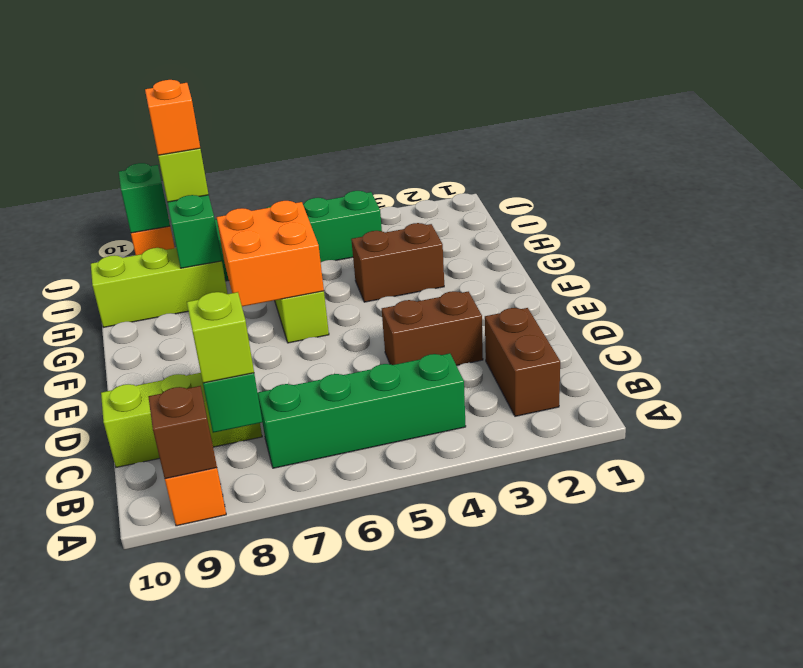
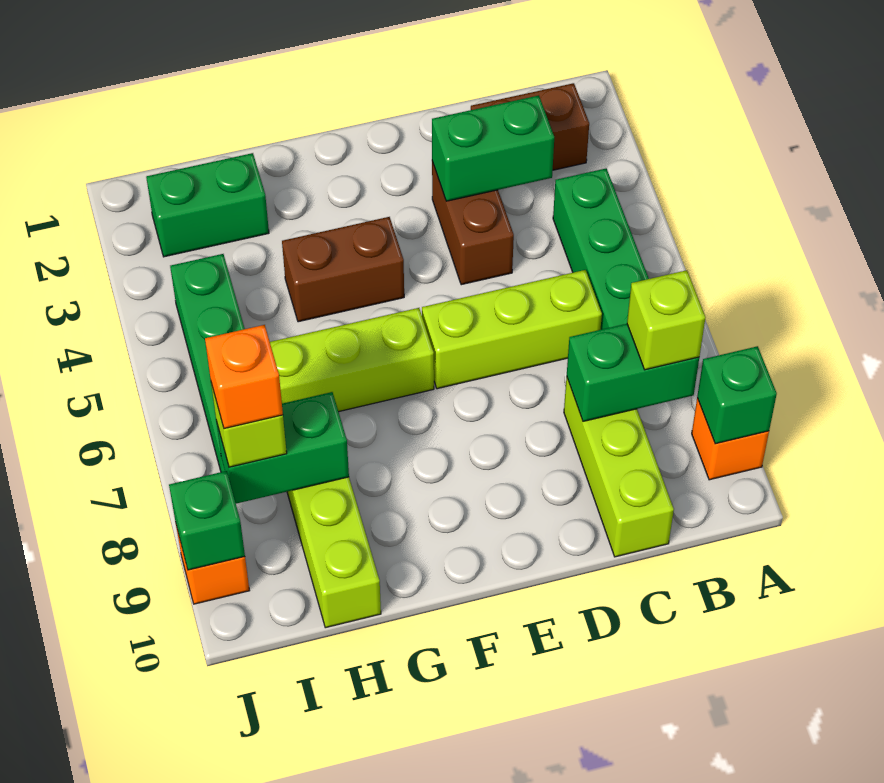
brown brick A9 level 2 -> green brick A9 level 2
none -> green brick C3:D3 level 2
none -> lime brick C6:E6 level 1
orange brick F6:G7 level 2 -> none
brown brick G3:G4 level 1 -> brown brick F4:G4 level 1
none -> green brick H2:I2 level 1

